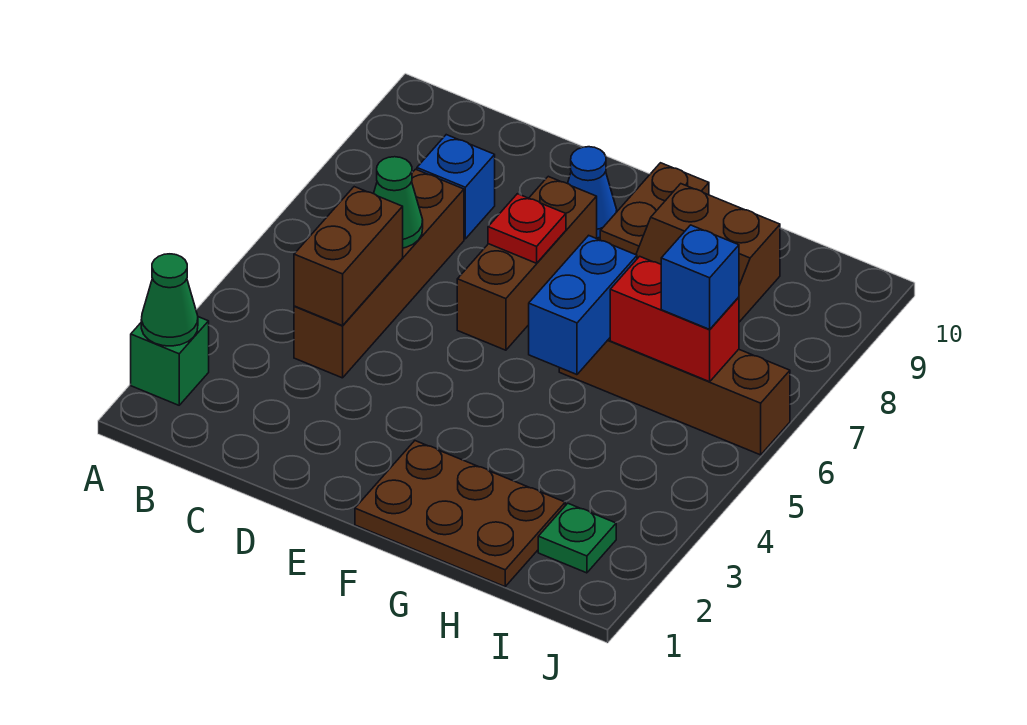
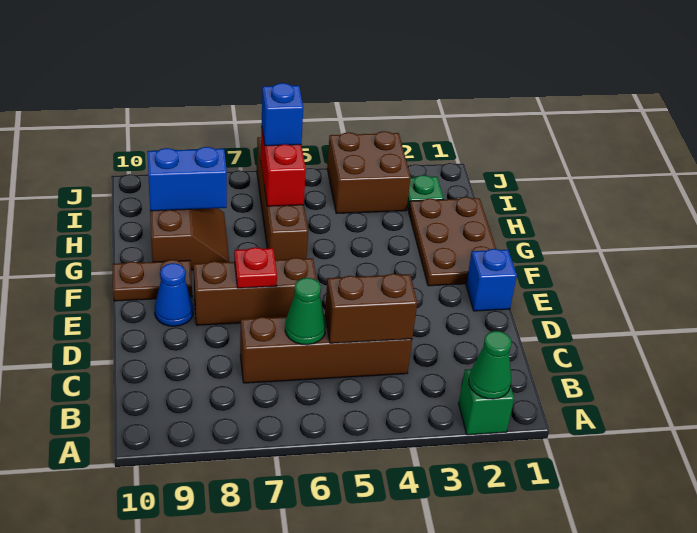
blue brick C8 level 1 -> blue brick E1 level 1
blue brick G5:G6 level 2 -> blue brick H8:H9 level 2
none -> brown brick I3:J4 level 1

